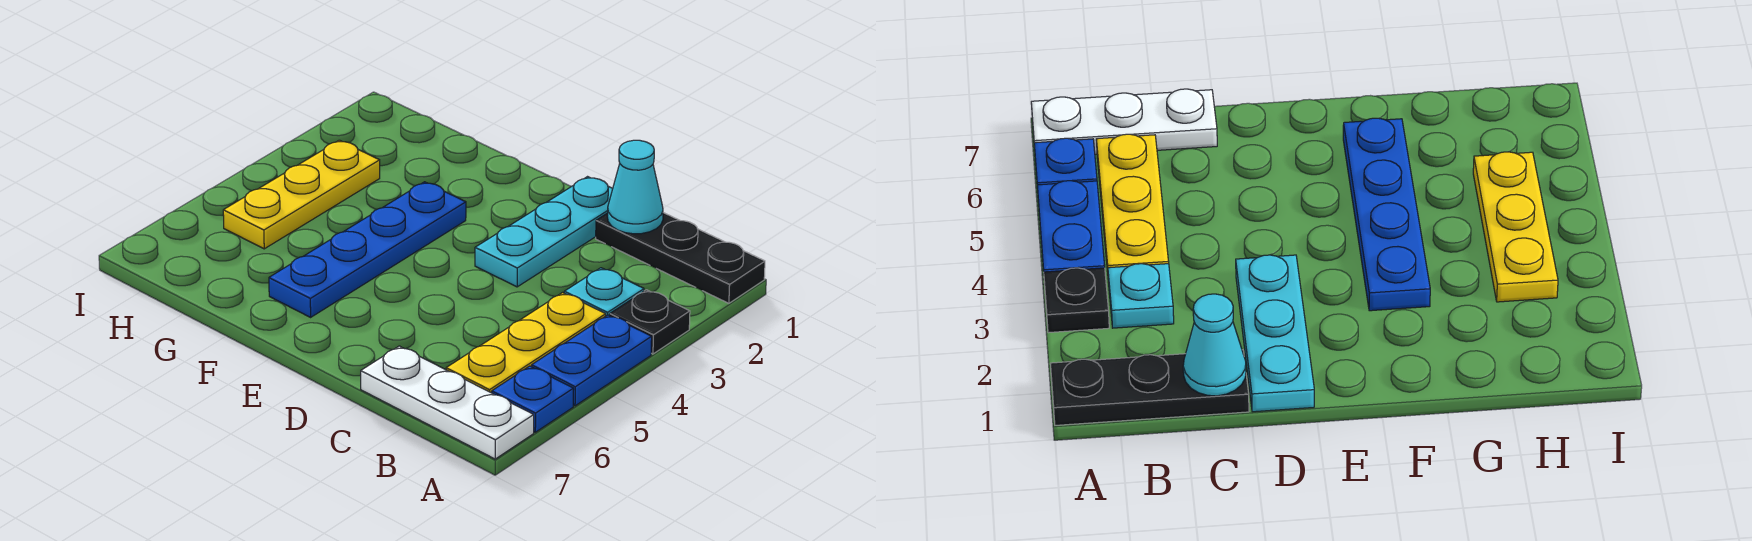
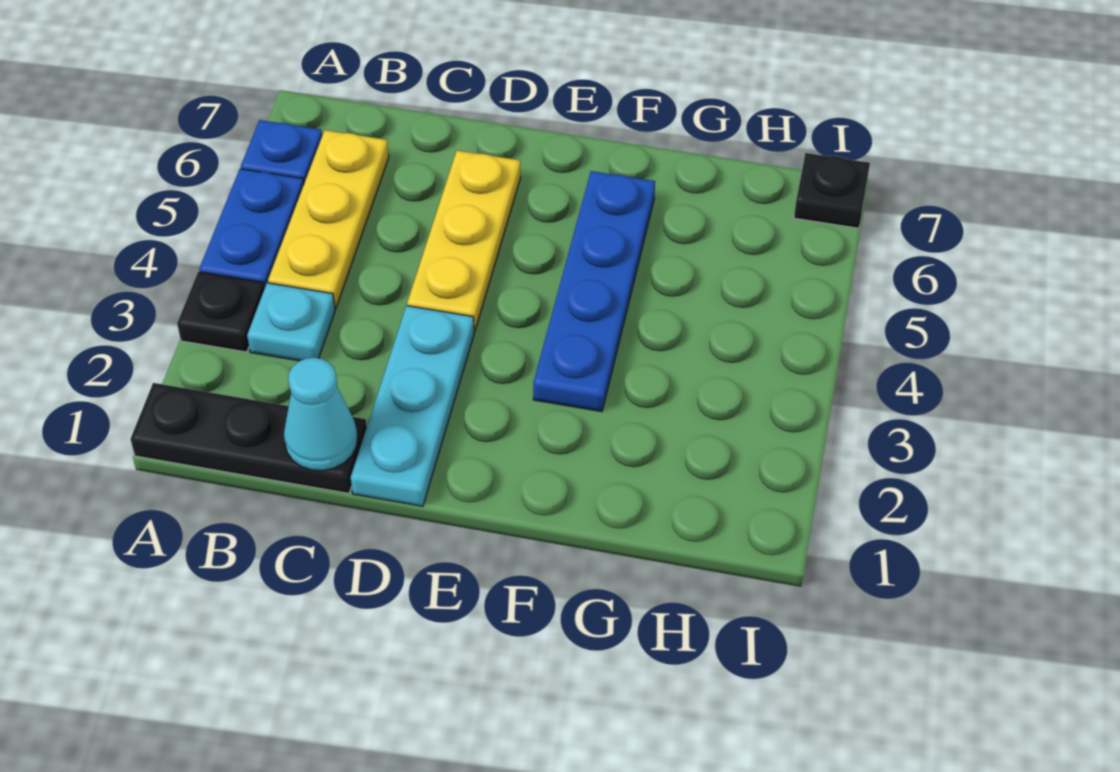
white plate A7:C7 level 1 -> none
yellow plate H3:H5 level 1 -> yellow plate D4:D6 level 1
none -> black plate I7 level 1

